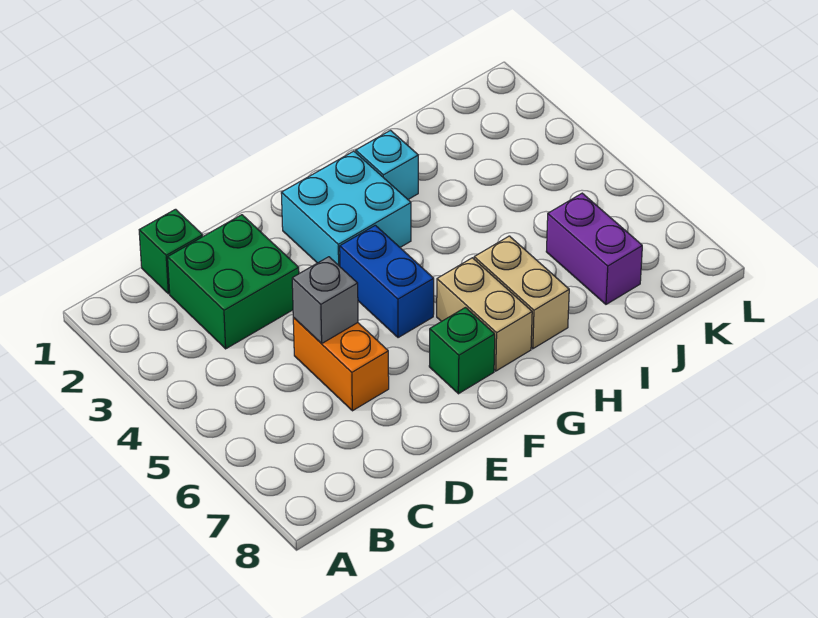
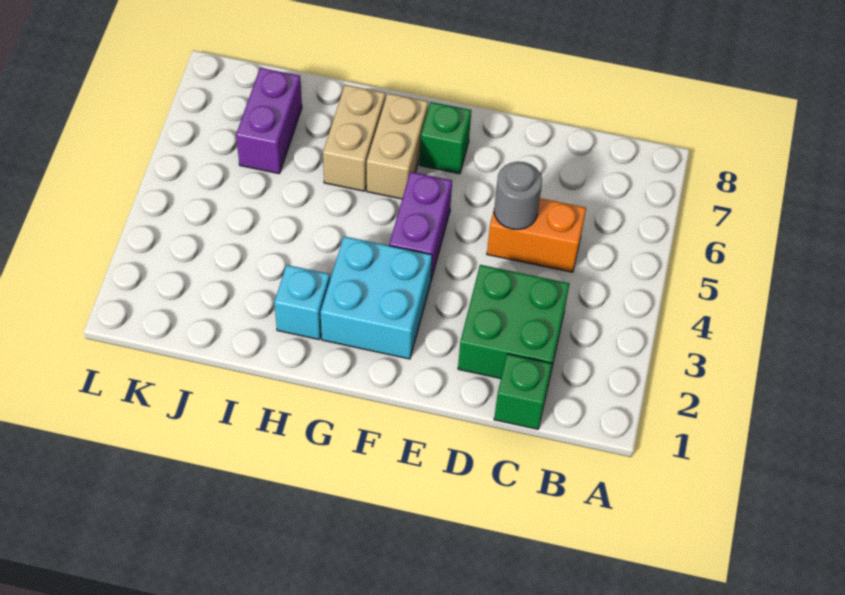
orange brick D5:D6 level 1 -> orange brick C5:D5 level 1
grey brick D5 level 2 -> grey round brick D5 level 2
blue brick F4:F5 level 1 -> purple brick F4:F5 level 1

